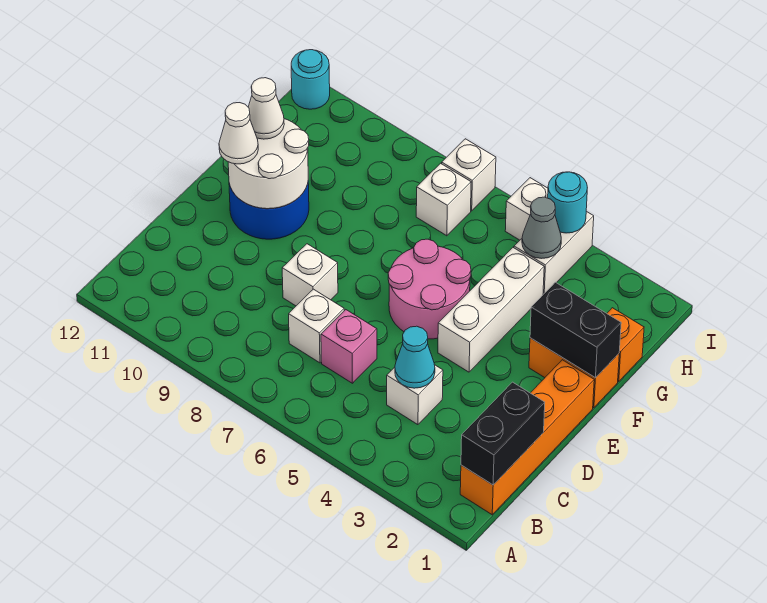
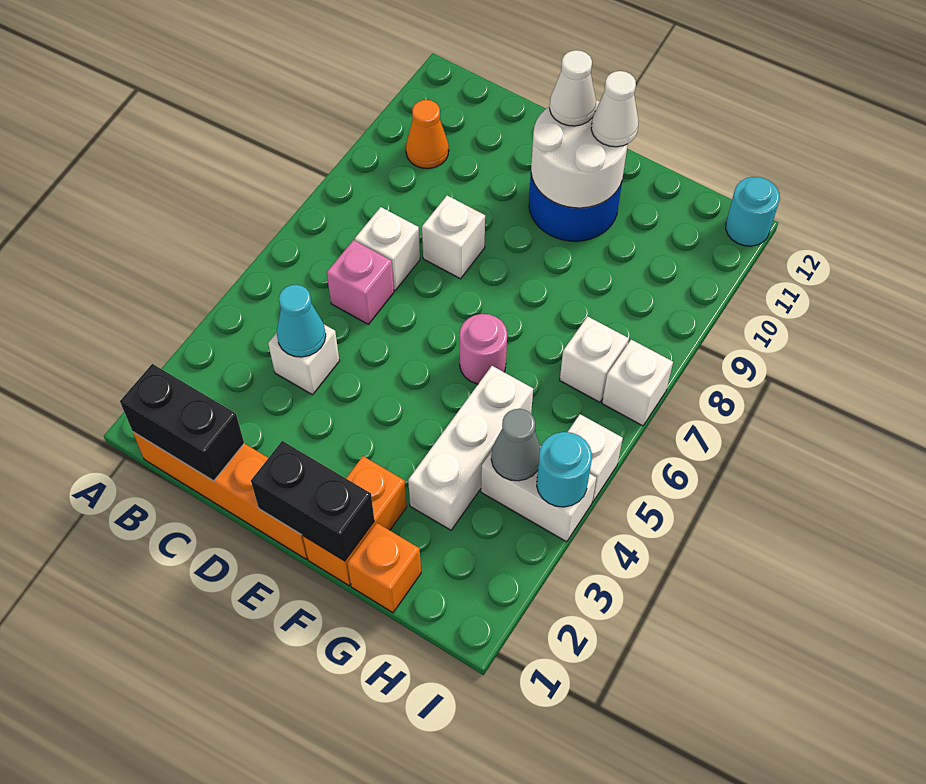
none -> orange cone B10 level 1
white brick E4:G4 level 1 -> white brick G3:G5 level 1
pink round brick E5:F6 level 1 -> pink round brick F6 level 1
black brick F1:F2 level 2 -> black brick E1:F1 level 2

